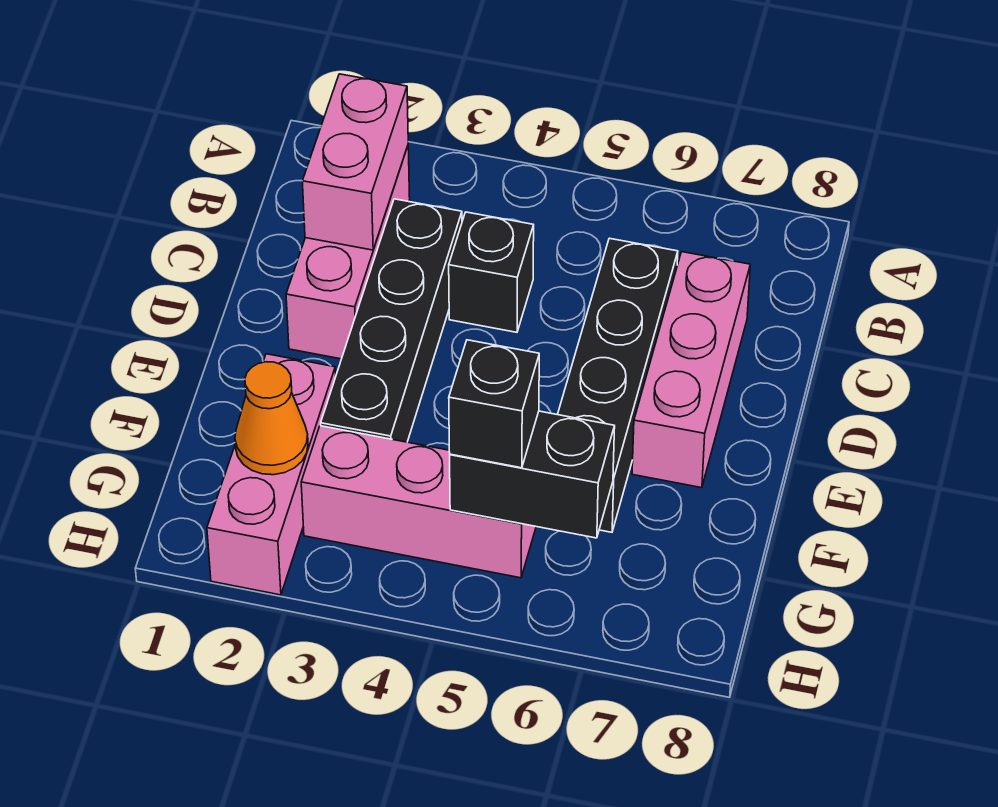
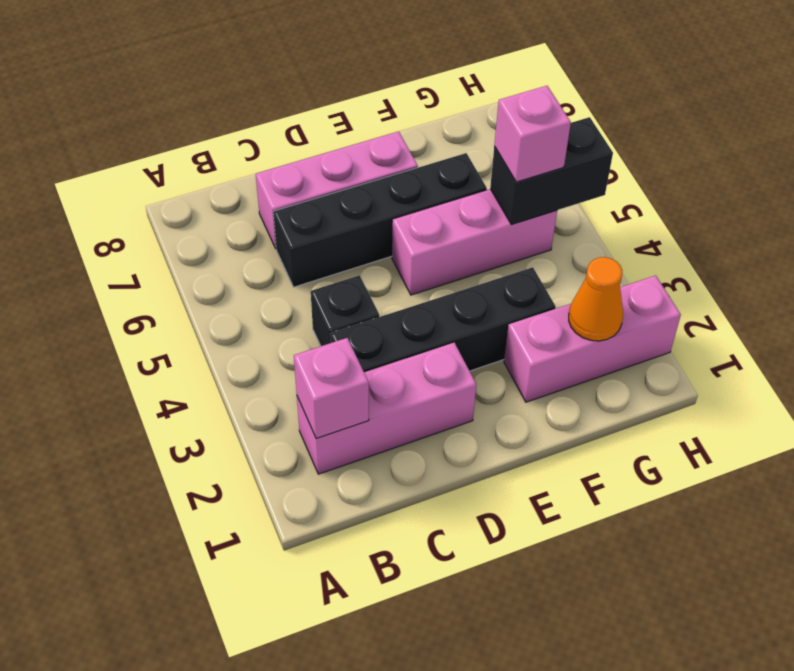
pink brick B2:C2 level 2 -> pink brick B2 level 2
pink brick G3:G5 level 1 -> pink brick E5:G5 level 1
black brick G5:G6 level 2 -> black brick G5:H5 level 2
black brick G5 level 3 -> pink brick G5 level 3

